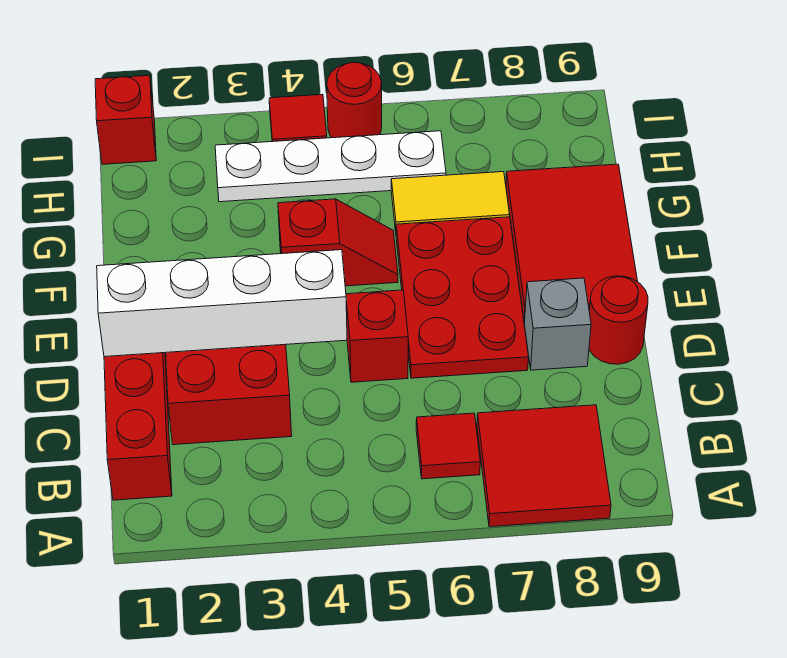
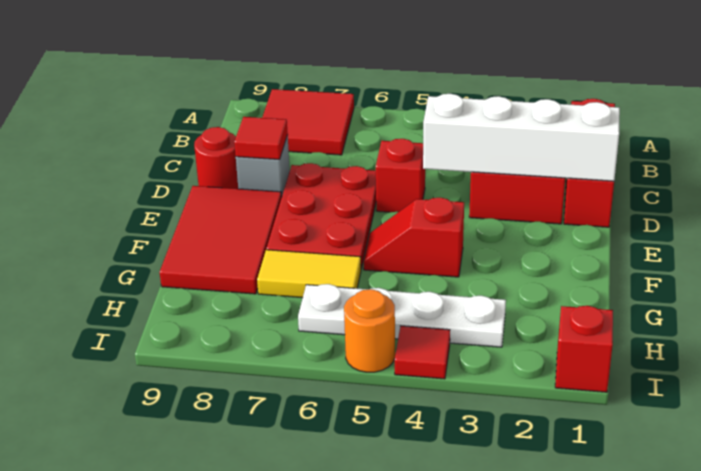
red tile B6 level 1 -> red tile D8 level 2
red round brick I5 level 1 -> orange round brick I5 level 1

